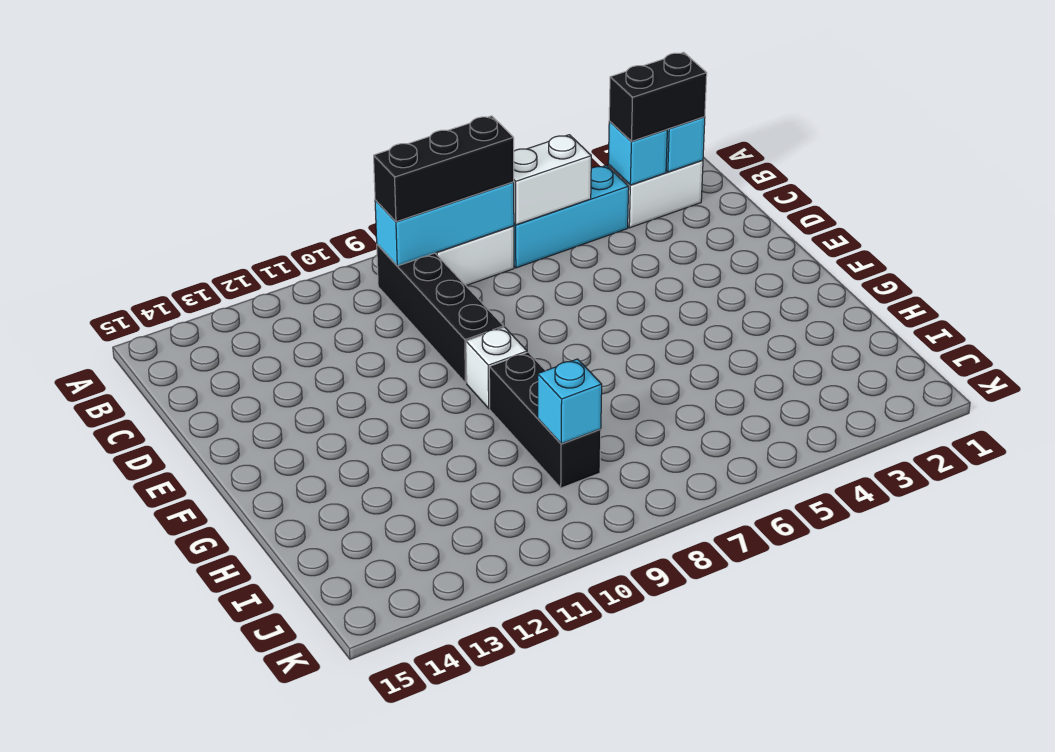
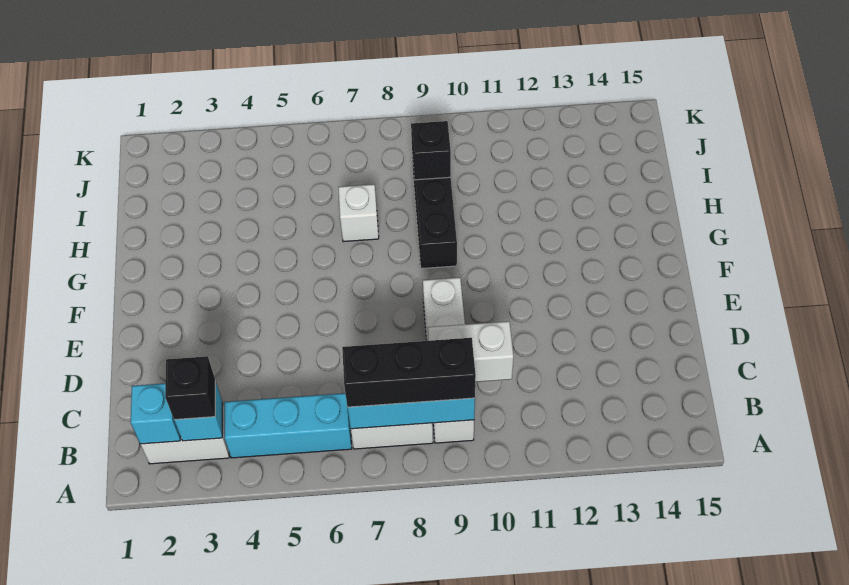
black brick B2:B3 level 3 -> black brick B3 level 3
white brick B5:B6 level 2 -> white brick C9:C10 level 2
black brick B9:E9 level 1 -> white brick B9:E9 level 1
white brick F9 level 1 -> white brick H7 level 1
cyan brick I9 level 2 -> black brick I9 level 2

